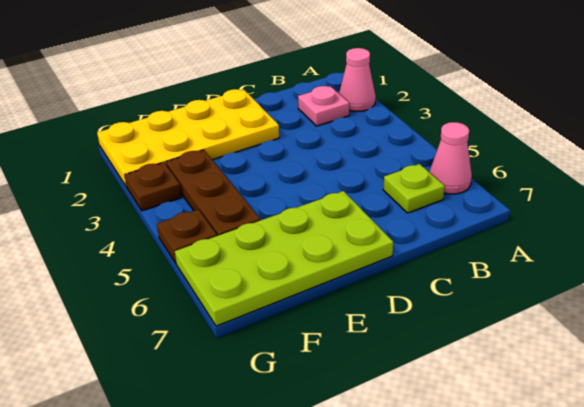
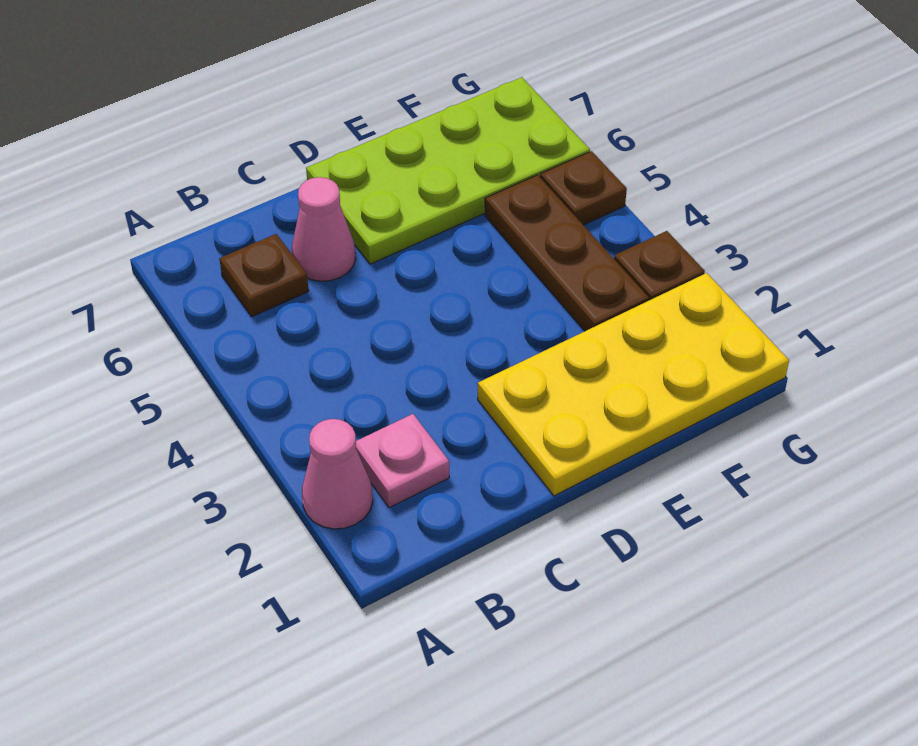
pink cone A6 level 1 -> pink cone C6 level 1
lime plate B6 level 1 -> brown plate B6 level 1

